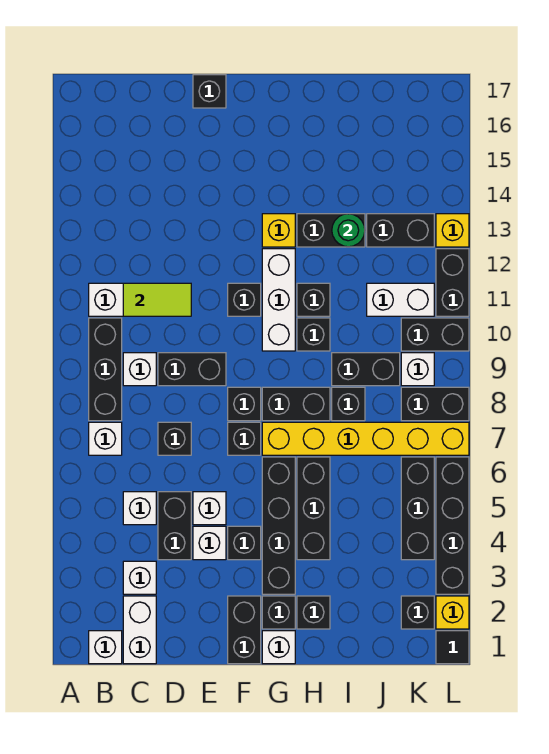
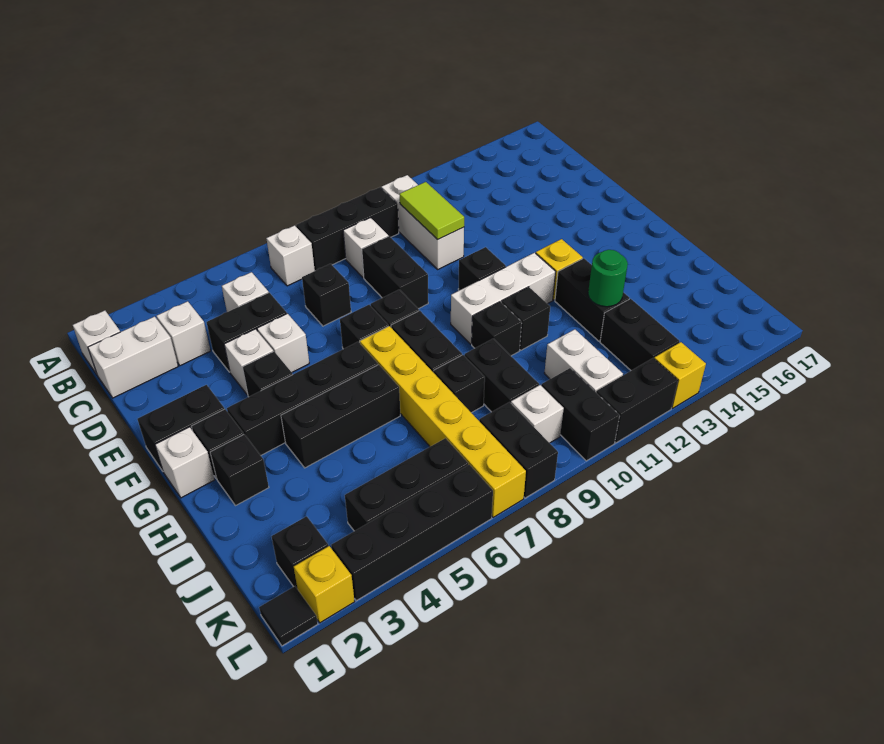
black brick E17 level 1 -> none

